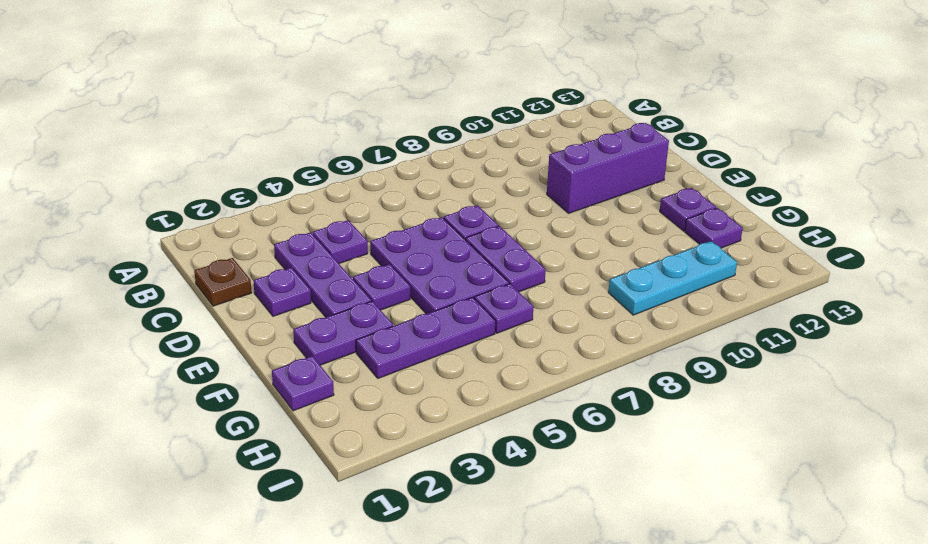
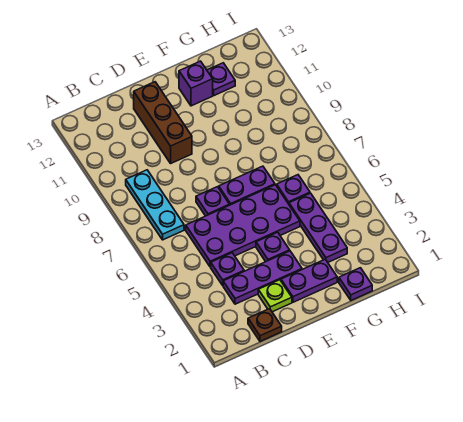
purple plate D2 level 1 -> lime plate D2 level 1
purple plate D5:F6 level 1 -> purple plate C5:F6 level 1
purple brick D10:D12 level 1 -> brown brick D10:D12 level 1
purple plate F2:F3 level 1 -> purple plate E2:F2 level 1
purple plate F12 level 1 -> purple brick F12 level 1
cyan plate H9:H11 level 1 -> cyan plate B7:B9 level 1

